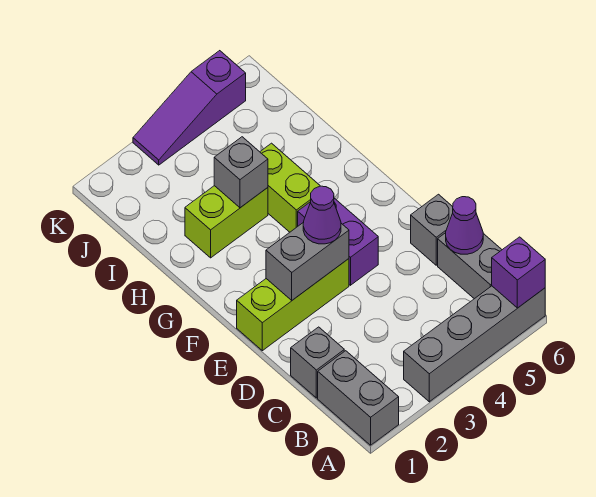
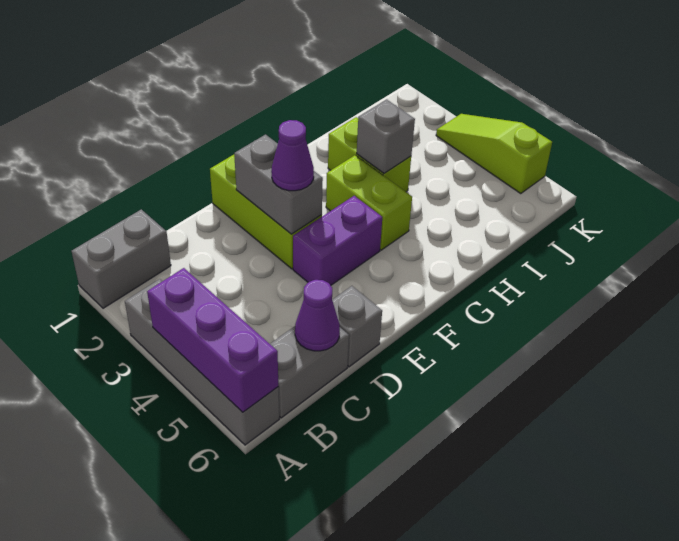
purple brick A6 level 2 -> purple brick A4:A6 level 2
grey brick C1 level 1 -> none
lime brick G4:H4 level 1 -> lime brick G3:G4 level 1
purple slope K3:K5 level 1 top 5 -> lime slope K3:K5 level 1 top 5

